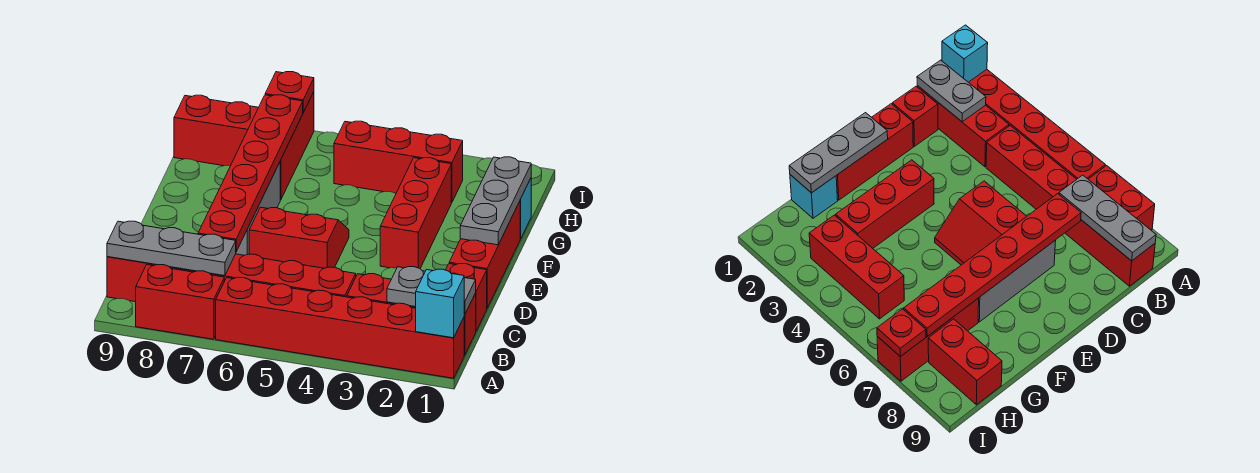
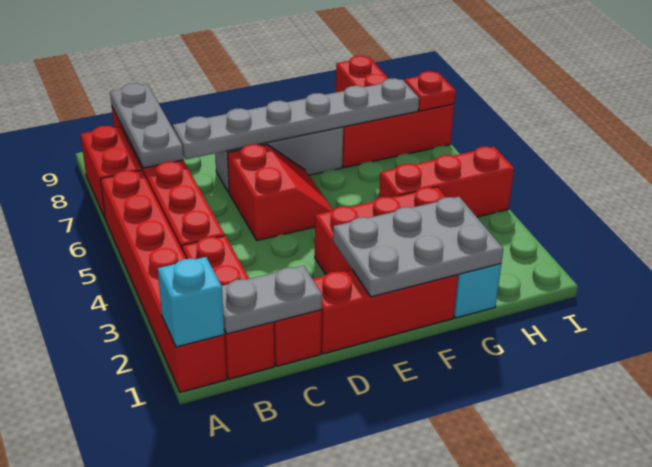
grey plate B1:B2 level 2 -> grey plate B1:C1 level 2
red plate C7:H7 level 2 -> grey plate C7:H7 level 2
grey plate E1:G1 level 2 -> grey plate E1:G2 level 2
red brick H3:H5 level 1 -> red brick G4:I4 level 1

